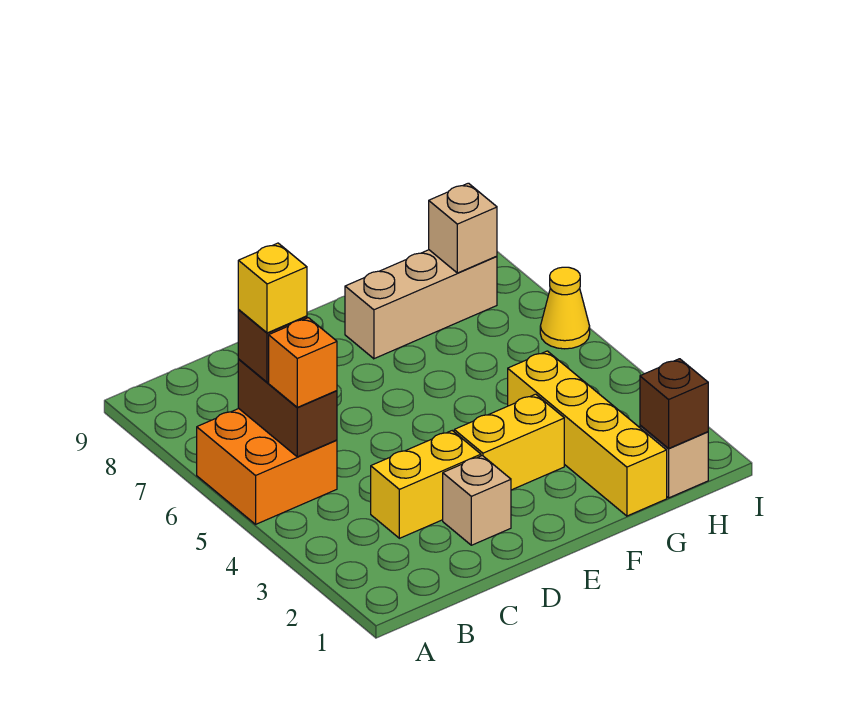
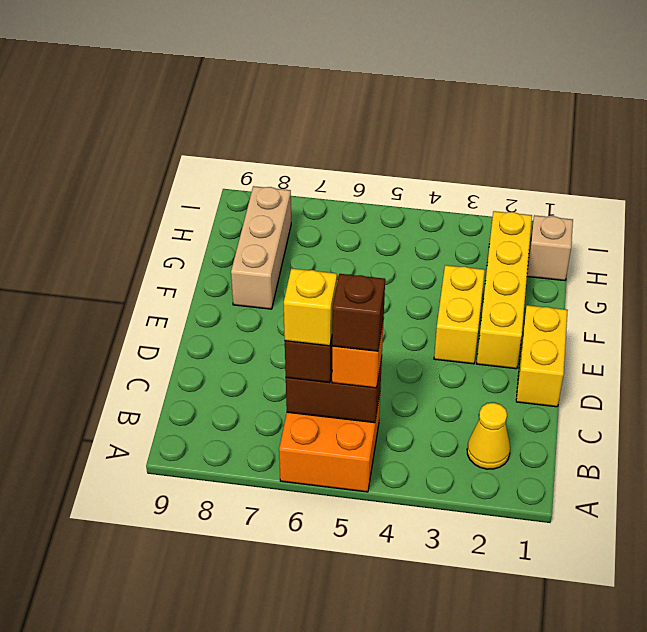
yellow brick C3:D3 level 1 -> yellow brick D1:E1 level 1
tan brick D2 level 1 -> none
yellow brick G1:G4 level 1 -> yellow brick E2:H2 level 1
brown brick H1 level 2 -> brown brick B5 level 4
tan brick H8 level 2 -> none
yellow cone I6 level 1 -> yellow cone B2 level 1

